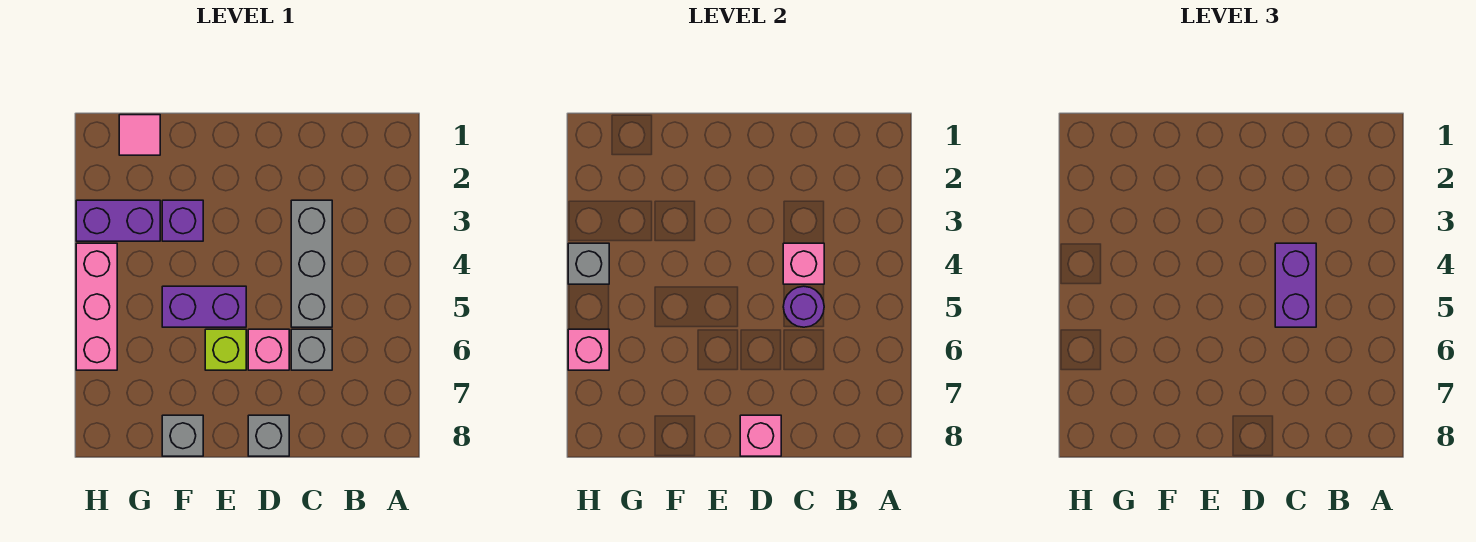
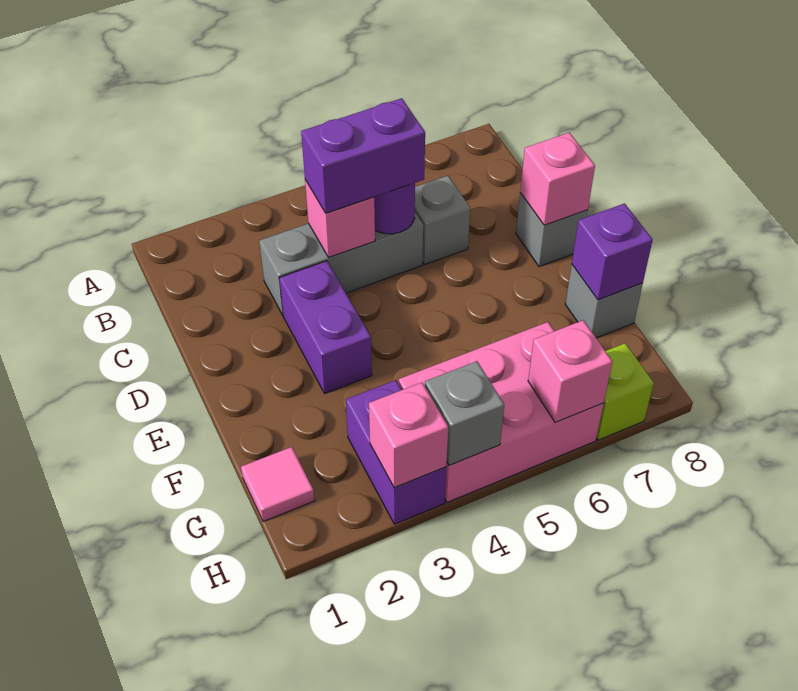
pink brick D6 level 1 -> pink brick H3 level 2
purple brick E5:F5 level 1 -> purple brick D3:E3 level 1
lime brick E6 level 1 -> lime brick H7 level 1
purple brick F3 level 1 -> purple brick F8 level 2
pink brick H4:H6 level 1 -> pink brick G4:H6 level 1

